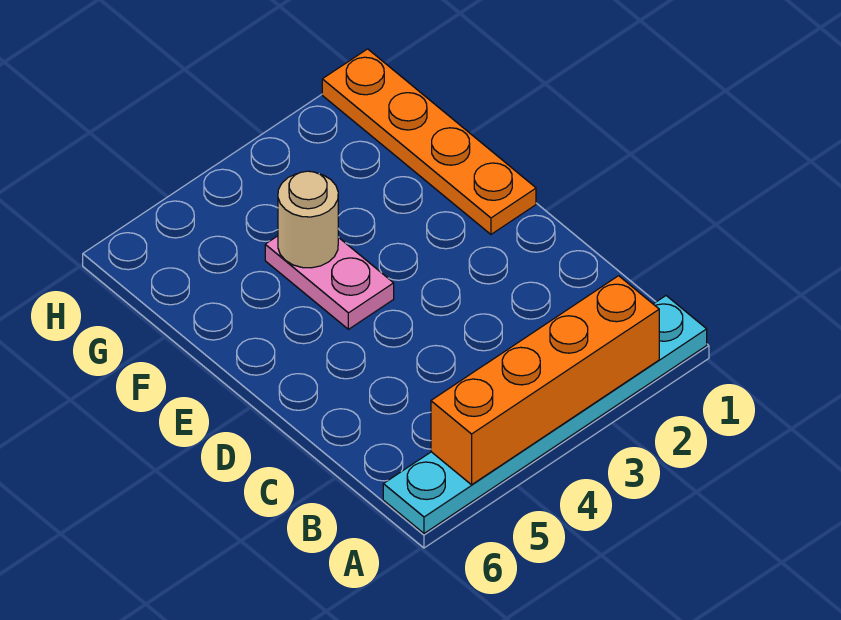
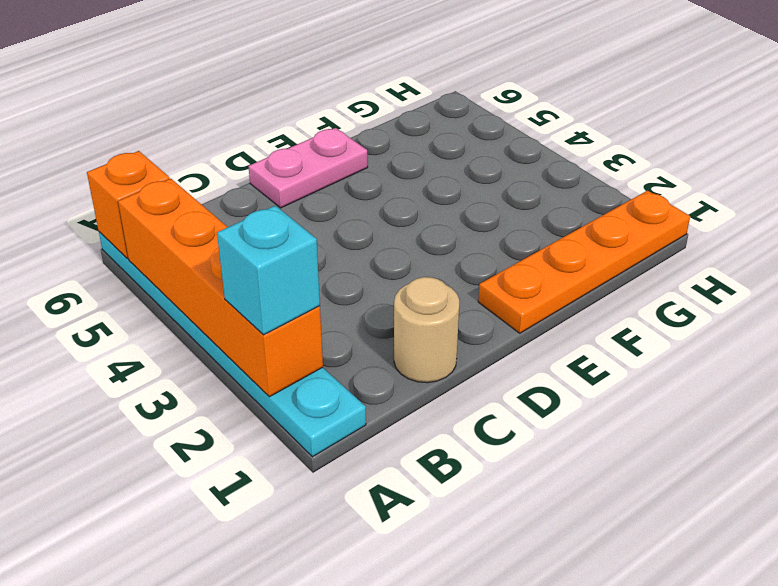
none -> cyan brick A2 level 3
none -> orange brick A6 level 2
pink plate E4:F4 level 1 -> pink plate D6:E6 level 1
tan round brick F4 level 2 -> tan round brick C1 level 1

